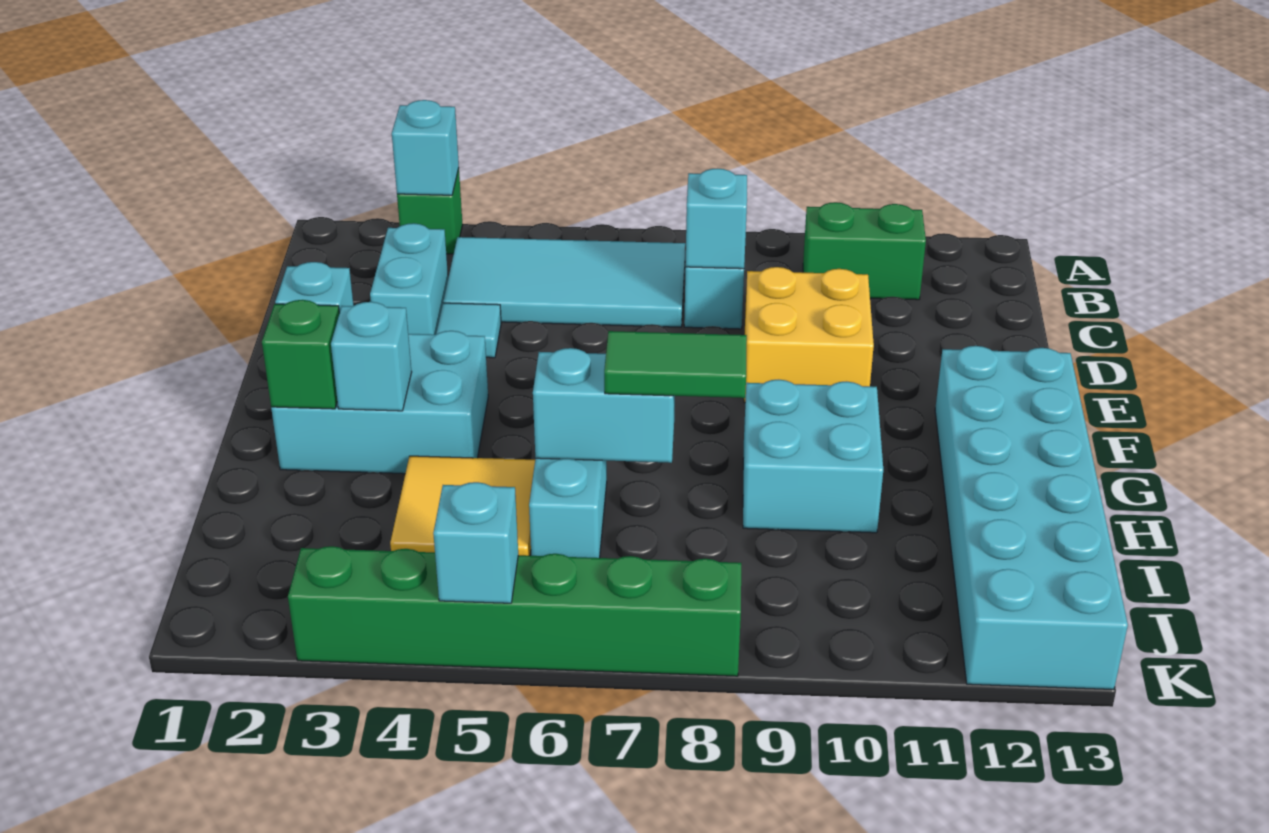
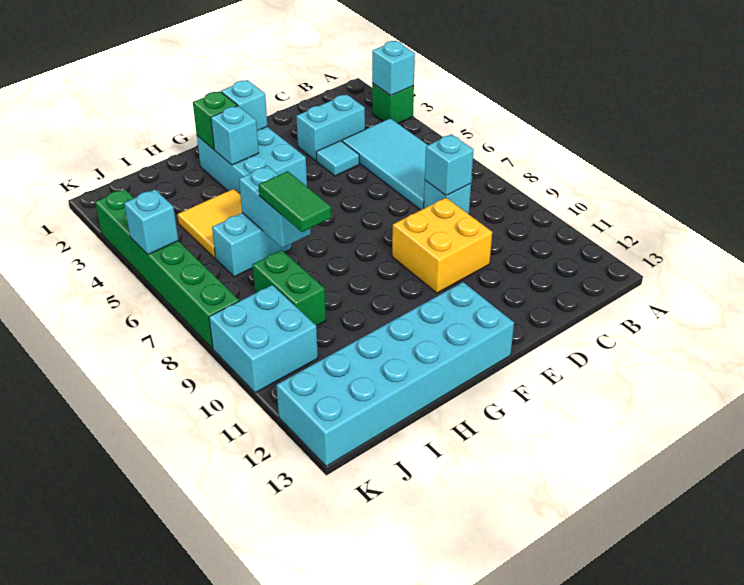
green brick B10:B11 level 1 -> green brick I8:I9 level 1
cyan brick G9:H10 level 1 -> cyan brick J9:K10 level 1

